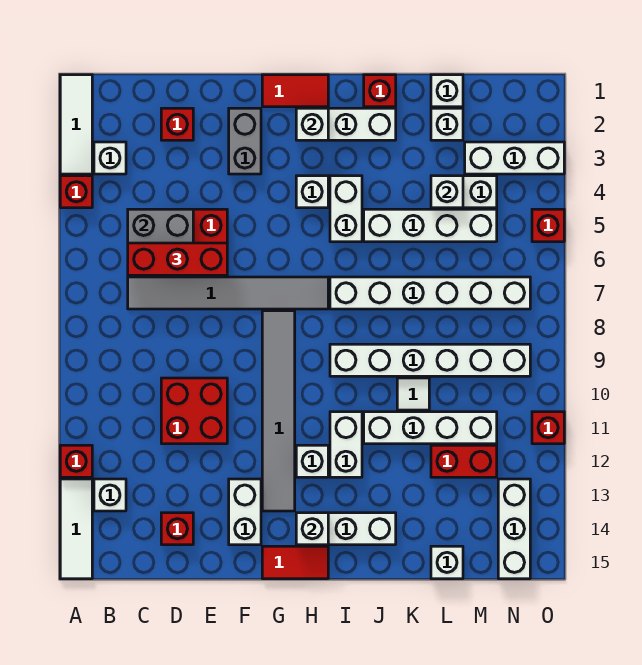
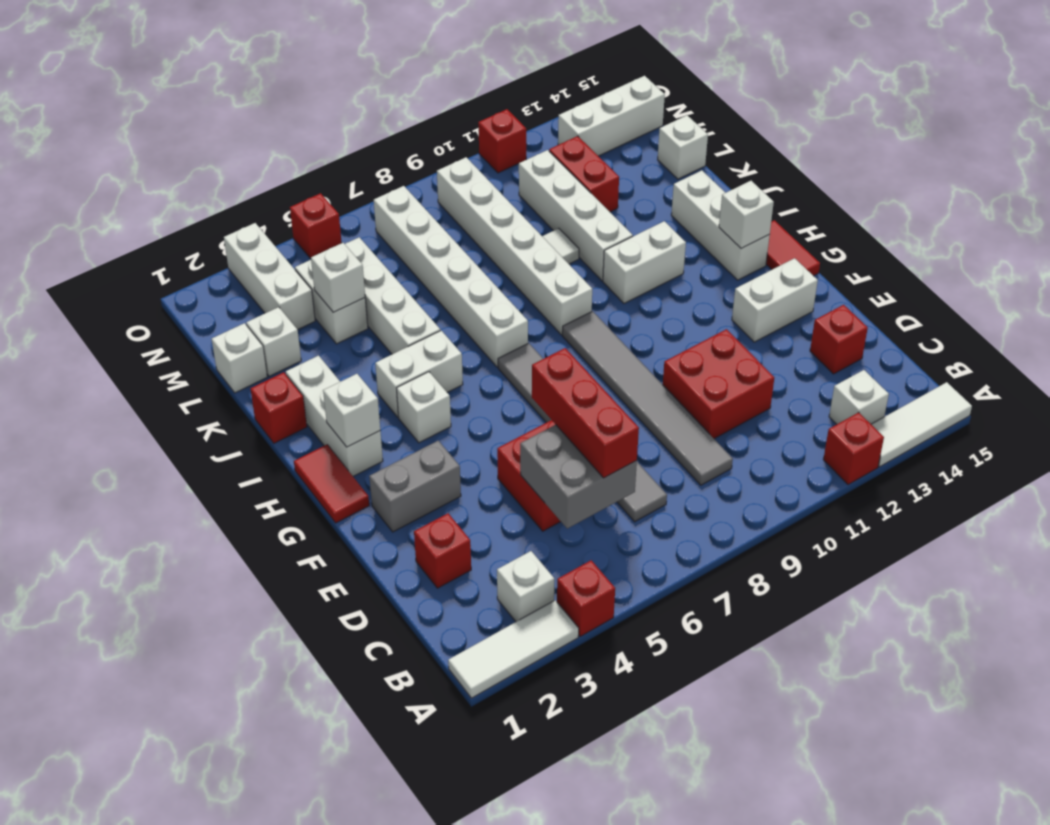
grey tile G8:G13 level 1 -> grey tile C9:H9 level 1
white brick H12 level 1 -> none

